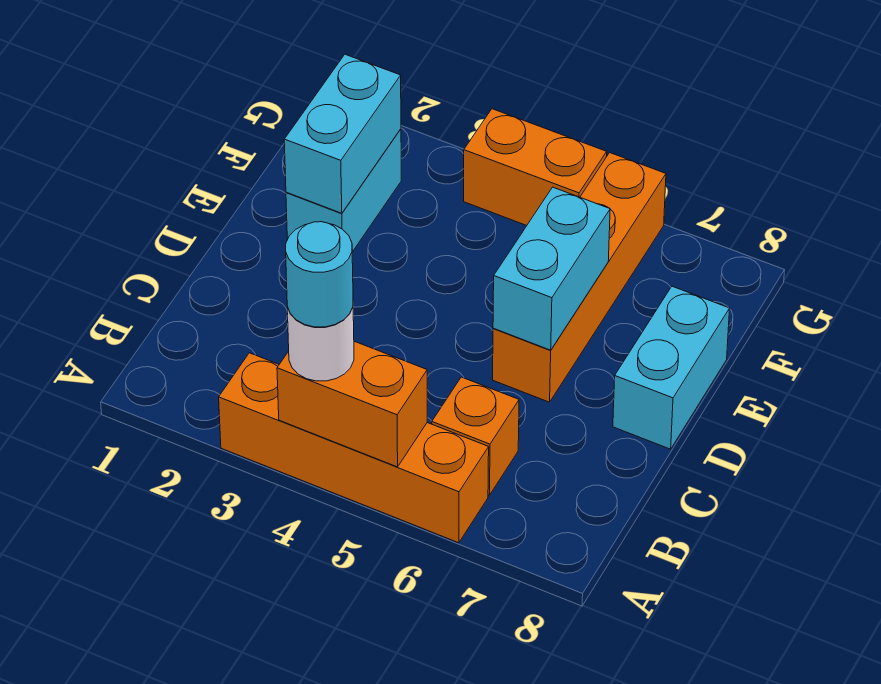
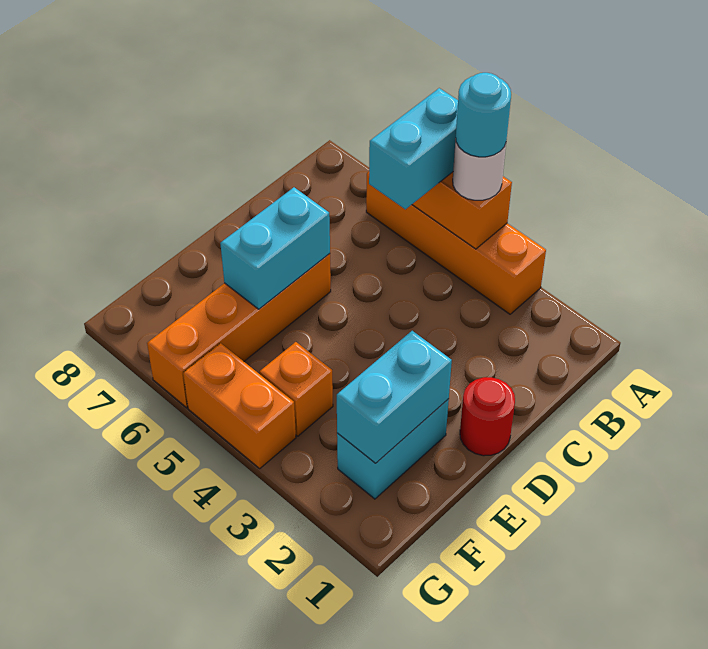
orange brick B6 level 1 -> orange brick F4 level 1
none -> red round brick D1 level 1
cyan brick D8:E8 level 1 -> cyan brick A5:B5 level 3

